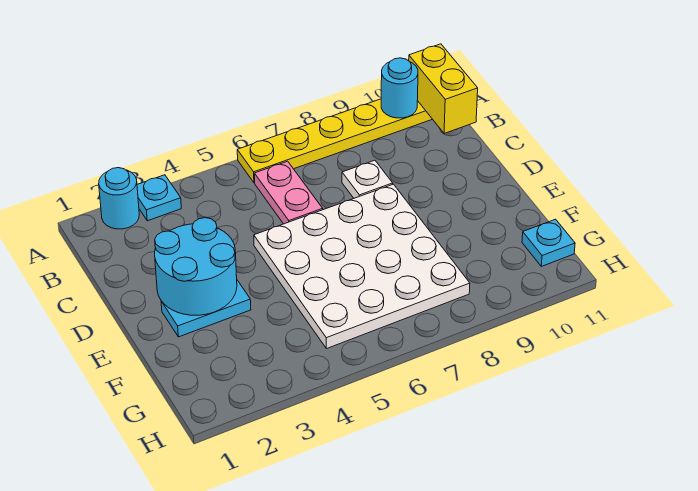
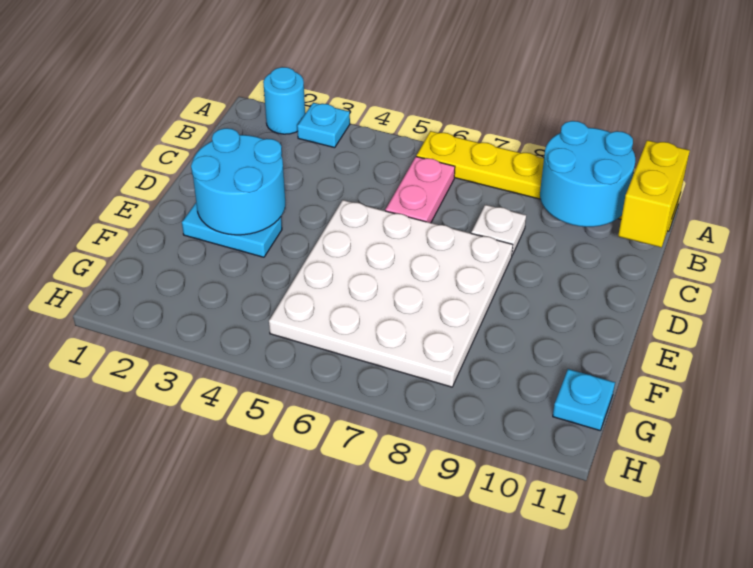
cyan round brick A10 level 2 -> cyan round brick A9:B10 level 2

